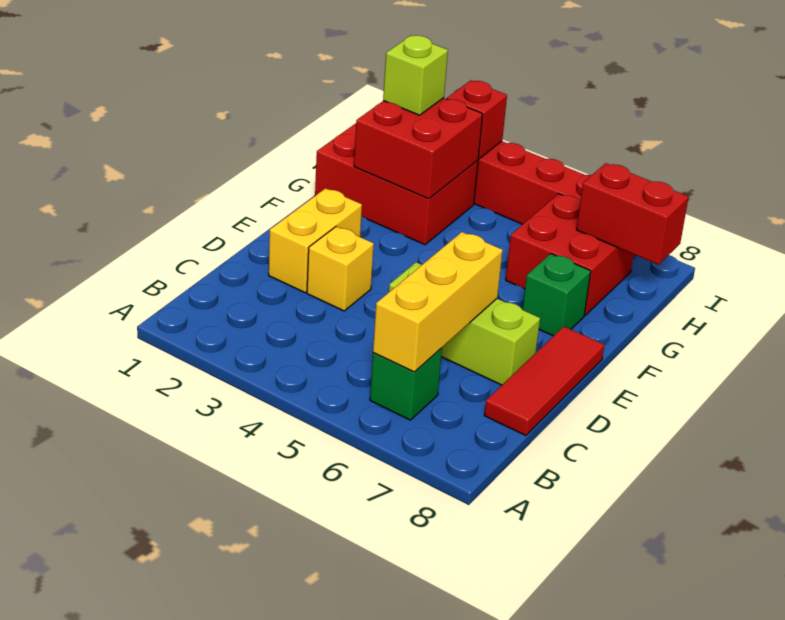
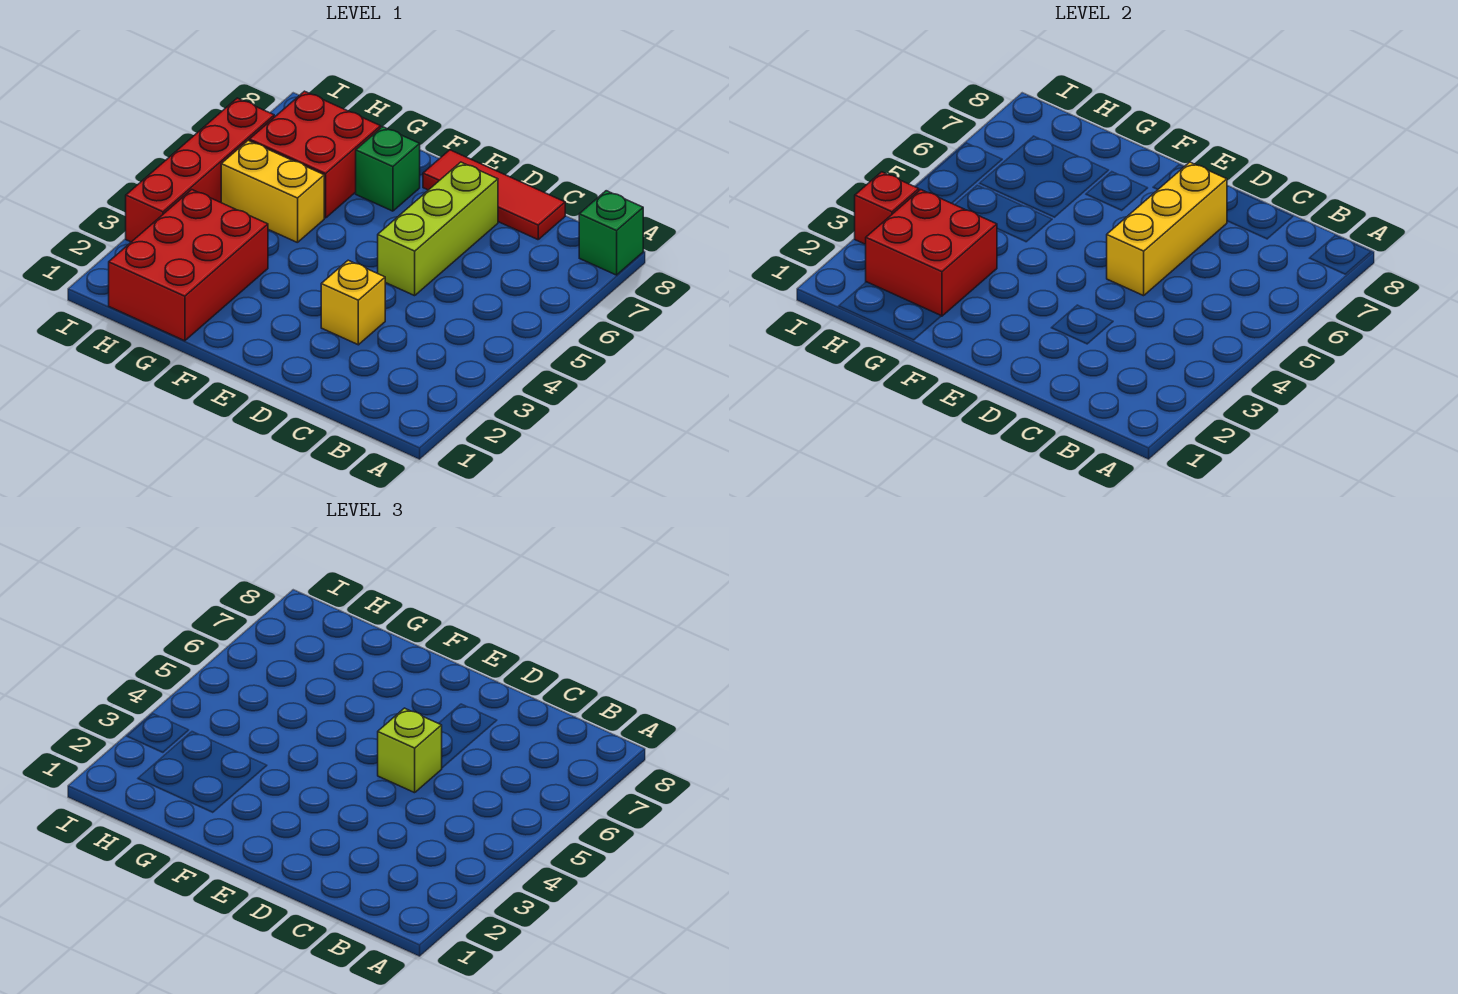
green brick B6 level 1 -> green brick A8 level 1
yellow brick B6:D6 level 2 -> yellow brick D5:D7 level 2
yellow brick D2:E2 level 1 -> yellow brick G5:H5 level 1
lime brick H2 level 3 -> lime brick D5 level 3
red brick H7:H8 level 2 -> none

